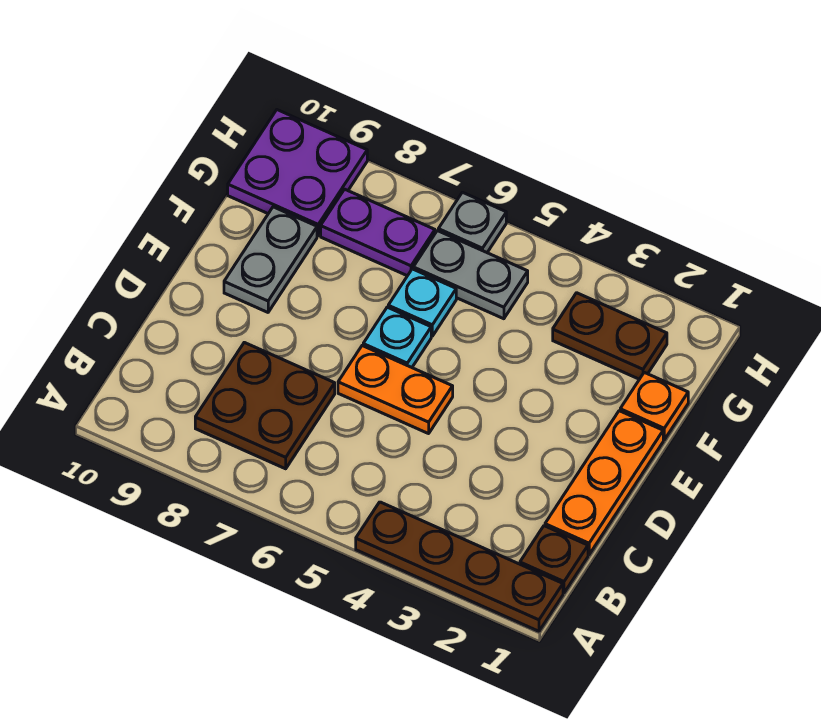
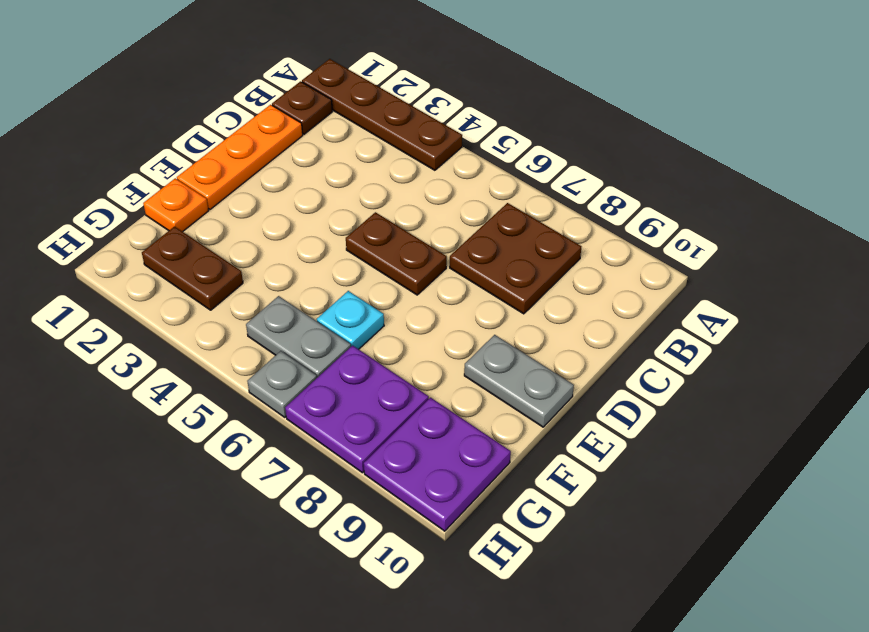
orange plate D5:D6 level 1 -> brown plate D5:D6 level 1
cyan plate E6 level 1 -> none
grey plate E9:F9 level 1 -> grey plate E9:E10 level 1
purple plate G7:G8 level 1 -> purple plate G7:H8 level 1

